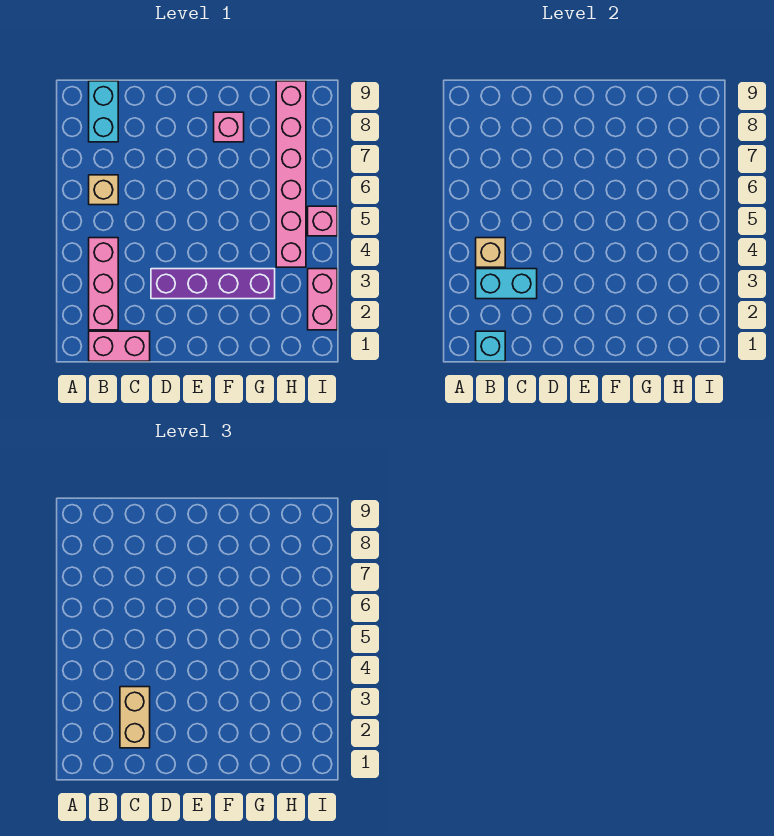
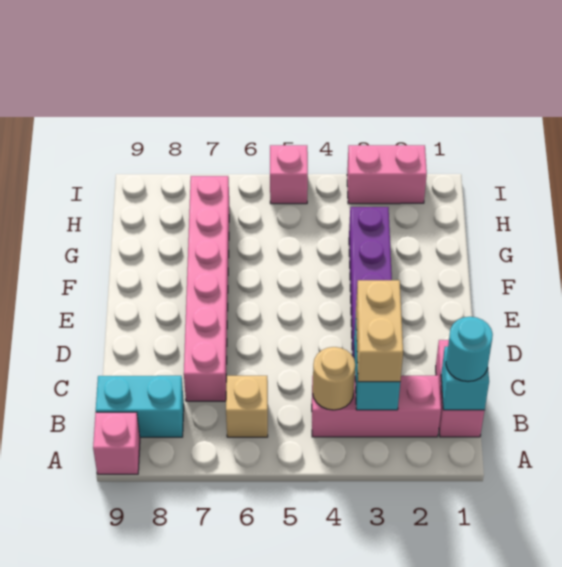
none -> cyan round brick B1 level 3
tan brick B4 level 2 -> tan round brick B4 level 2
tan brick C2:C3 level 3 -> tan brick B3:C3 level 3
pink brick F8 level 1 -> pink brick A9 level 1
pink brick H4:H9 level 1 -> pink brick C7:H7 level 1

